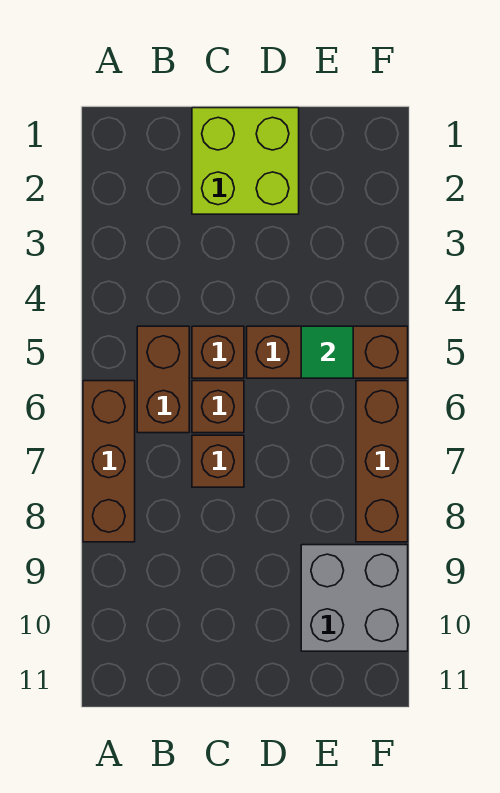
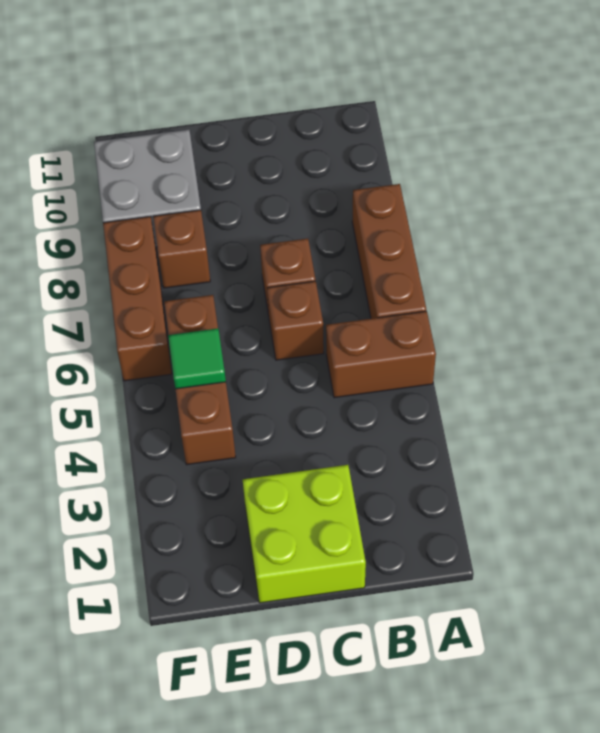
brown brick B5:B6 level 1 -> brown brick A5:B5 level 1
brown brick C5 level 1 -> brown brick E8 level 1
brown brick D5:F5 level 1 -> brown brick E4:E6 level 1

